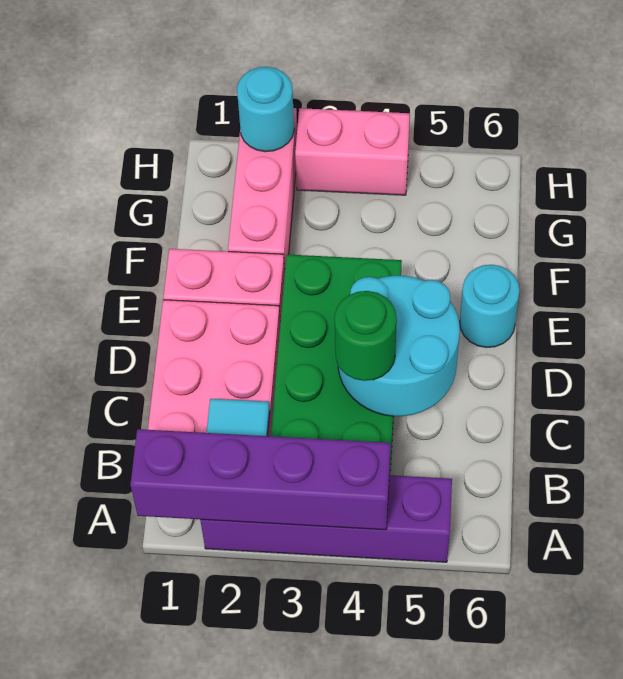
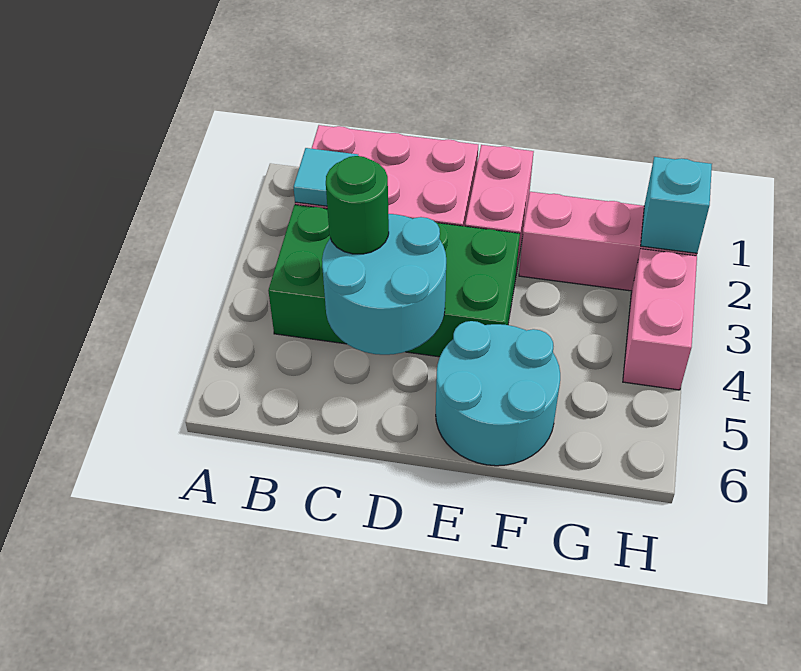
purple brick A1:A4 level 2 -> none
purple brick A2:A5 level 1 -> none
cyan round brick E6 level 1 -> cyan round brick E5:F6 level 1
cyan round brick H2 level 2 -> cyan brick H2 level 2

